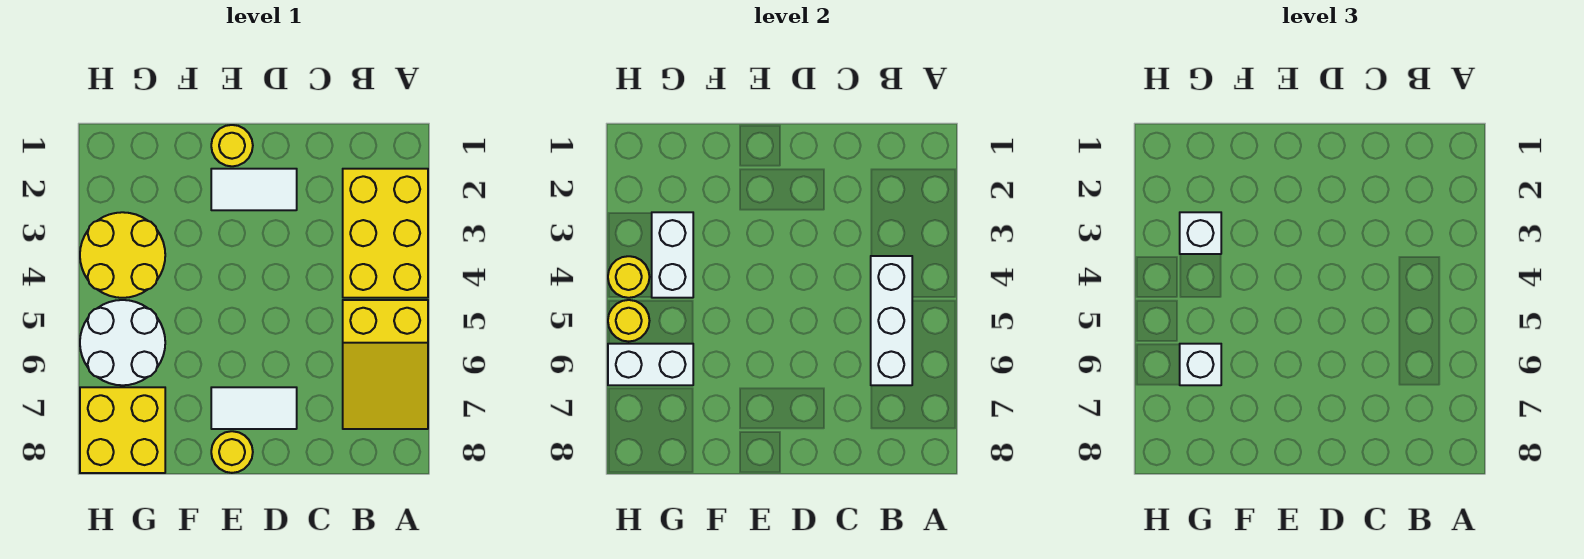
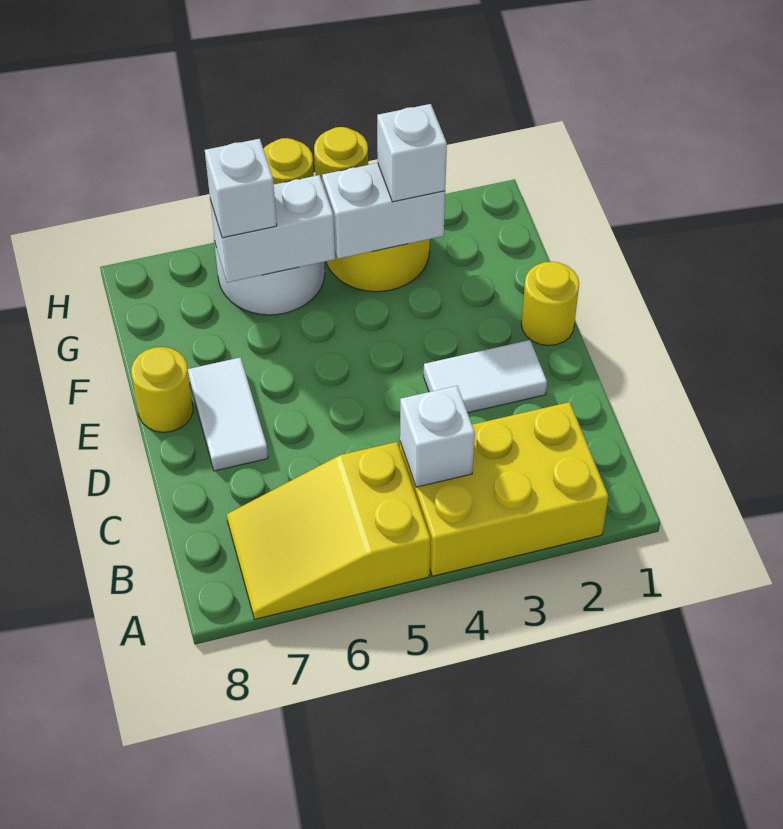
white brick B4:B6 level 2 -> white brick B4 level 2
white tile D2:E2 level 1 -> white tile D2:D3 level 1
white brick G6:H6 level 2 -> white brick G5:G6 level 2
yellow brick G7:H8 level 1 -> none

